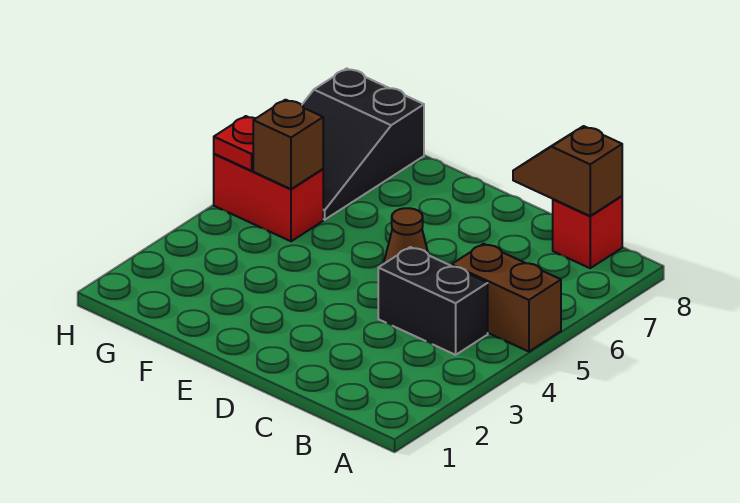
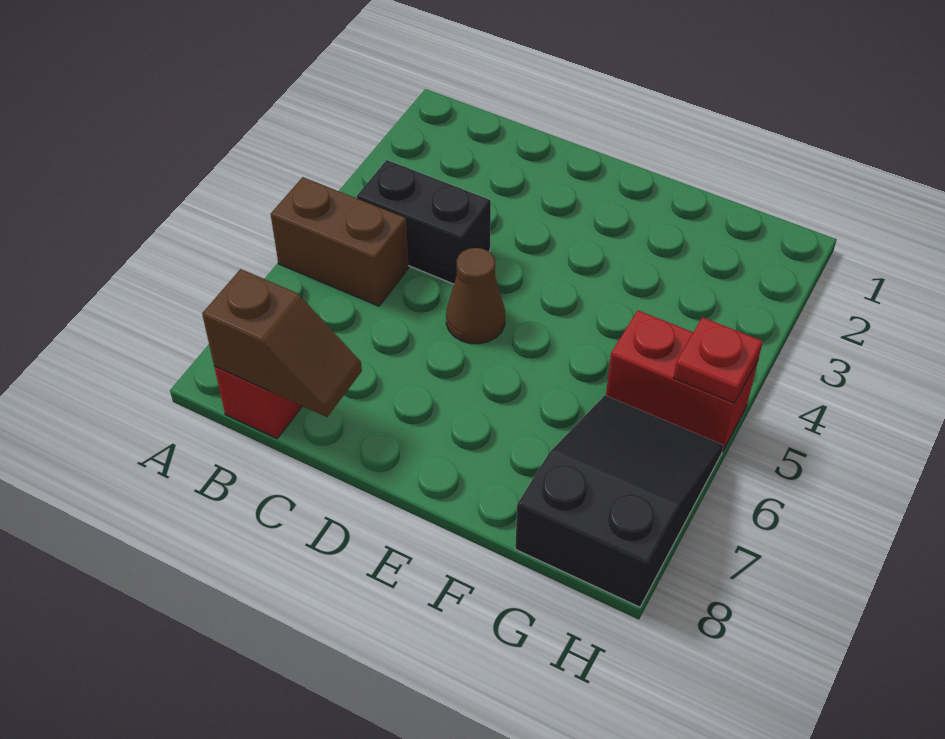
brown brick G5 level 2 -> none

